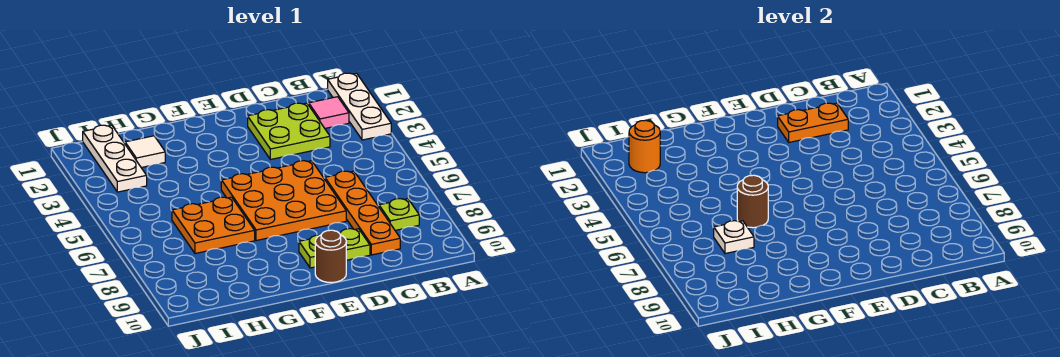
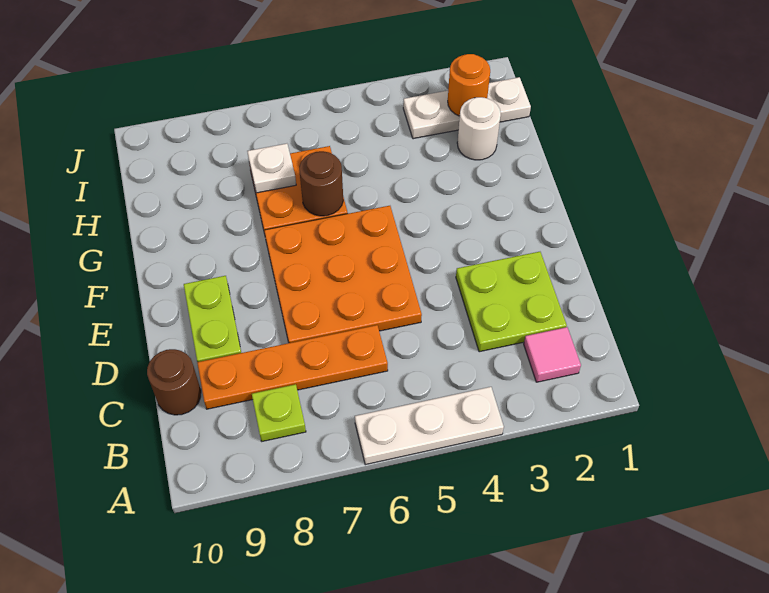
white plate A1:A3 level 1 -> white plate A4:A6 level 1
orange plate C2:D2 level 2 -> none
brown round brick E10 level 1 -> brown round brick C10 level 1
white tile H2 level 1 -> white round brick H2 level 1

